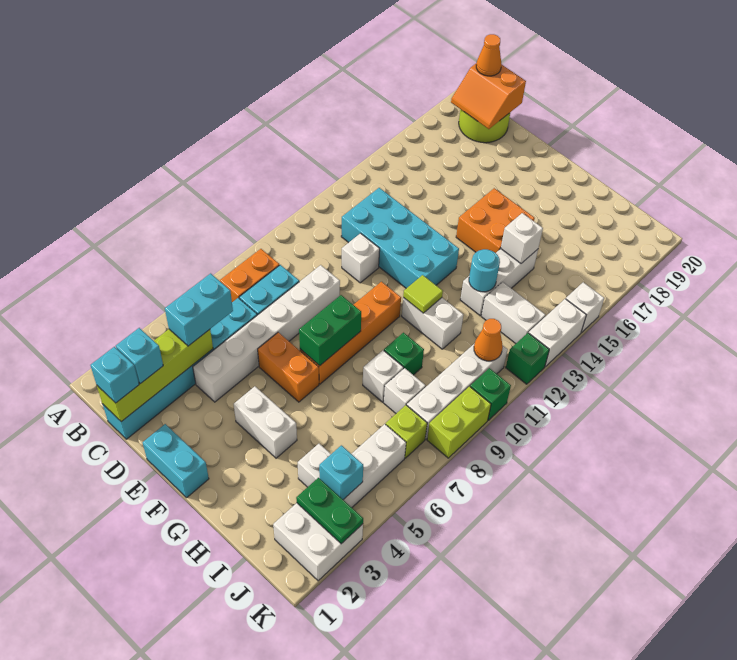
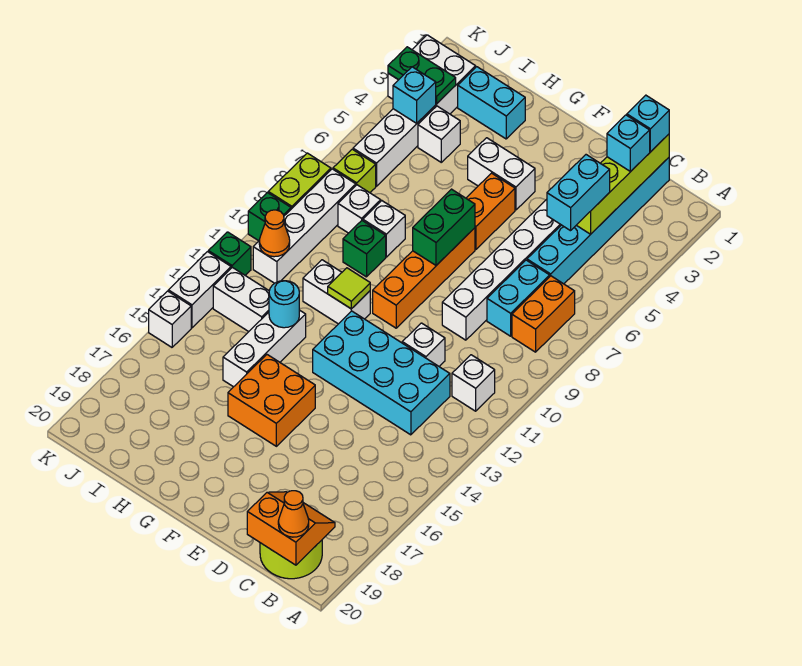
cyan brick E1:F1 level 1 -> cyan brick H2:I2 level 1
orange brick E6:F6 level 1 -> orange brick F5:F6 level 1
white brick H15 level 2 -> white brick B11 level 1

